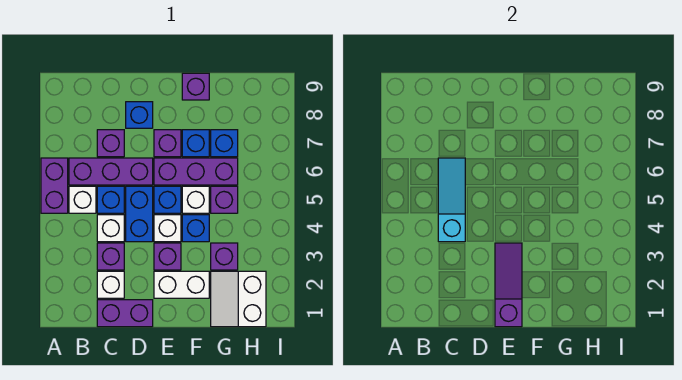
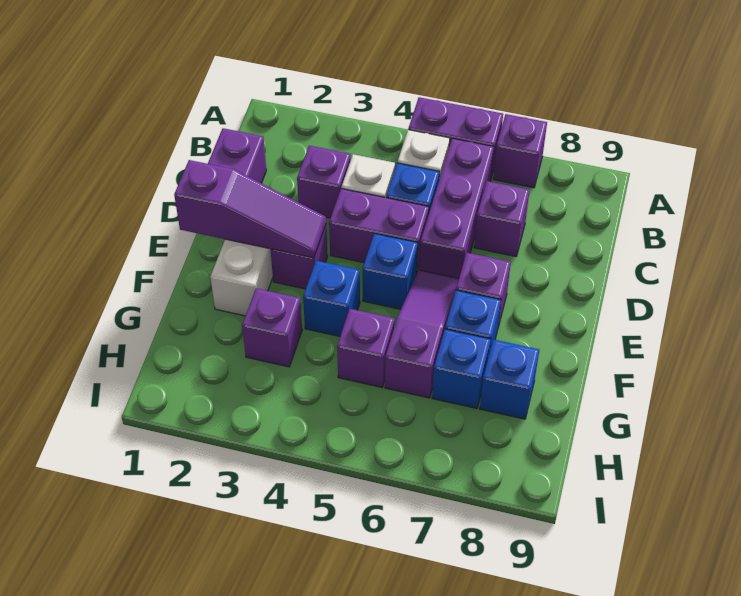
white brick C2 level 1 -> none
cyan slope C4:C6 level 2 top 4 -> none
blue brick D4:D5 level 1 -> purple brick D4:D5 level 1
blue brick D8 level 1 -> blue brick G8 level 1
white brick E4 level 1 -> none
purple brick E6:G6 level 1 -> purple slope E6:G6 level 1 top G
white brick F5 level 1 -> none
purple brick F9 level 1 -> purple brick A7 level 1
white slope G1:H2 level 1 top H -> none

